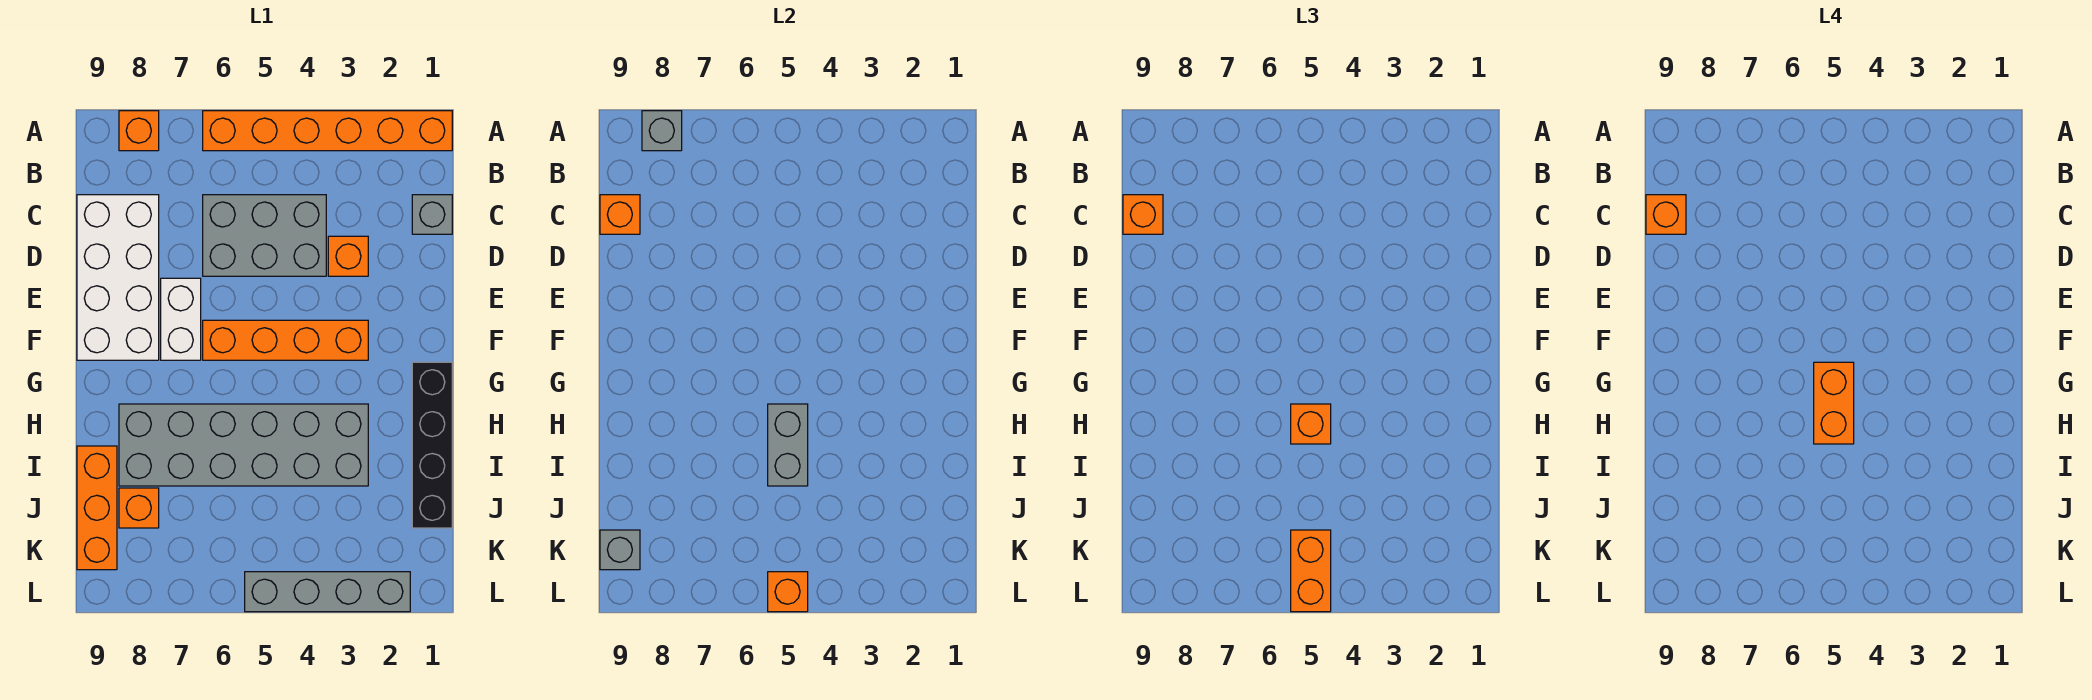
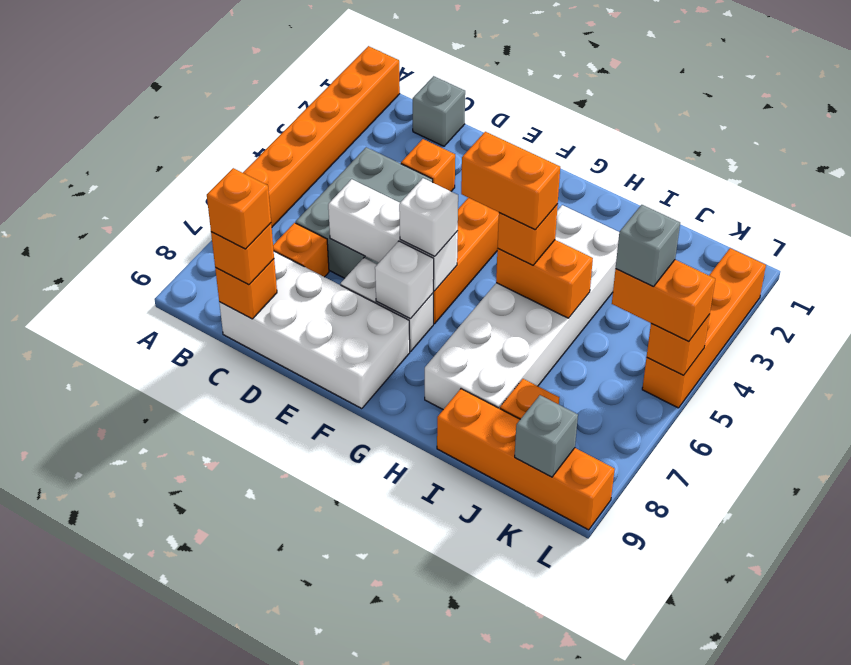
orange brick A8 level 1 -> orange brick C7 level 1
grey brick A8 level 2 -> grey brick K5 level 4
none -> white brick D6:F6 level 2
none -> white brick F6 level 3
none -> white brick F7 level 2
black brick G1:J1 level 1 -> none
grey brick H3:I8 level 1 -> white brick H3:I8 level 1
grey brick H5:I5 level 2 -> orange brick H5:I5 level 2
orange brick I9:K9 level 1 -> orange brick I9:L9 level 1
grey brick L2:L5 level 1 -> orange brick L2:L5 level 1

